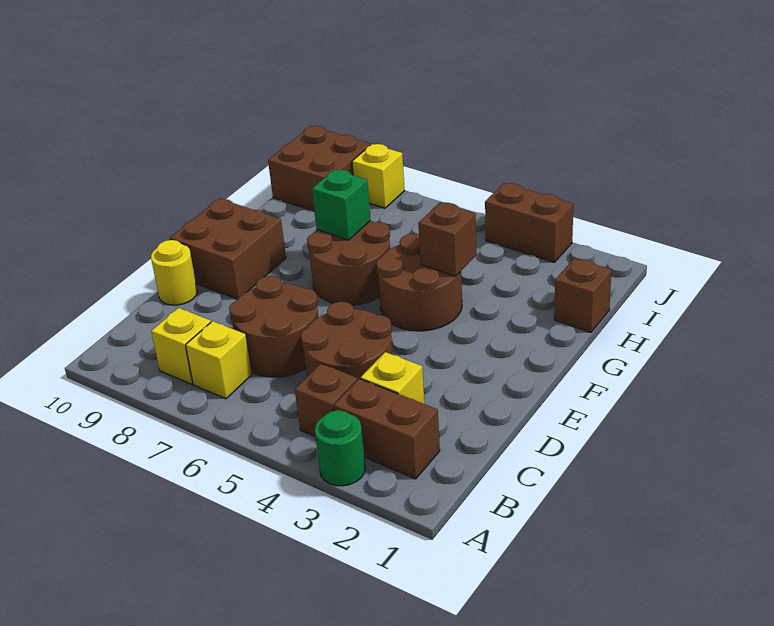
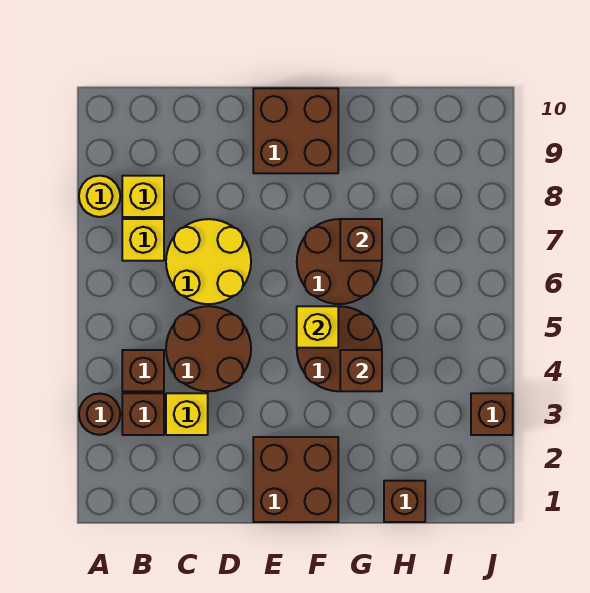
green round brick A3 level 1 -> brown round brick A3 level 1
brown brick B2:B3 level 1 -> brown brick B3 level 1
brown round brick C6:D7 level 1 -> yellow round brick C6:D7 level 1
yellow round brick D10 level 1 -> yellow round brick A8 level 1
green brick G7 level 2 -> brown brick G7 level 2
brown brick I9:J10 level 1 -> brown brick E1:F2 level 1
brown brick J3:J4 level 1 -> brown brick J3 level 1
yellow brick J8 level 1 -> yellow brick F5 level 2

